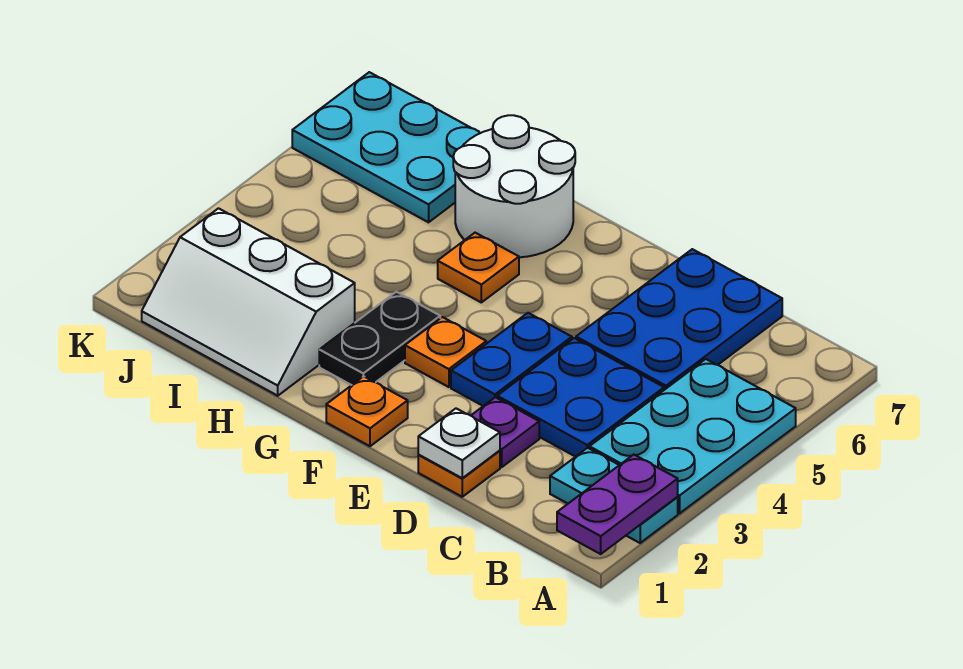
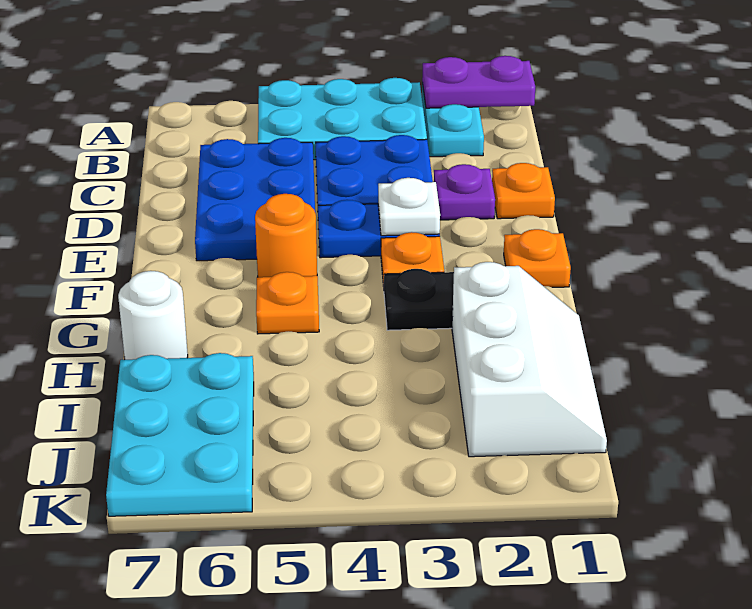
blue plate C5:D7 level 1 -> blue plate C5:E6 level 1
white plate D1 level 2 -> white plate E3 level 2
none -> orange round brick F5 level 1
white round brick G6:H7 level 1 -> white round brick H7 level 1

